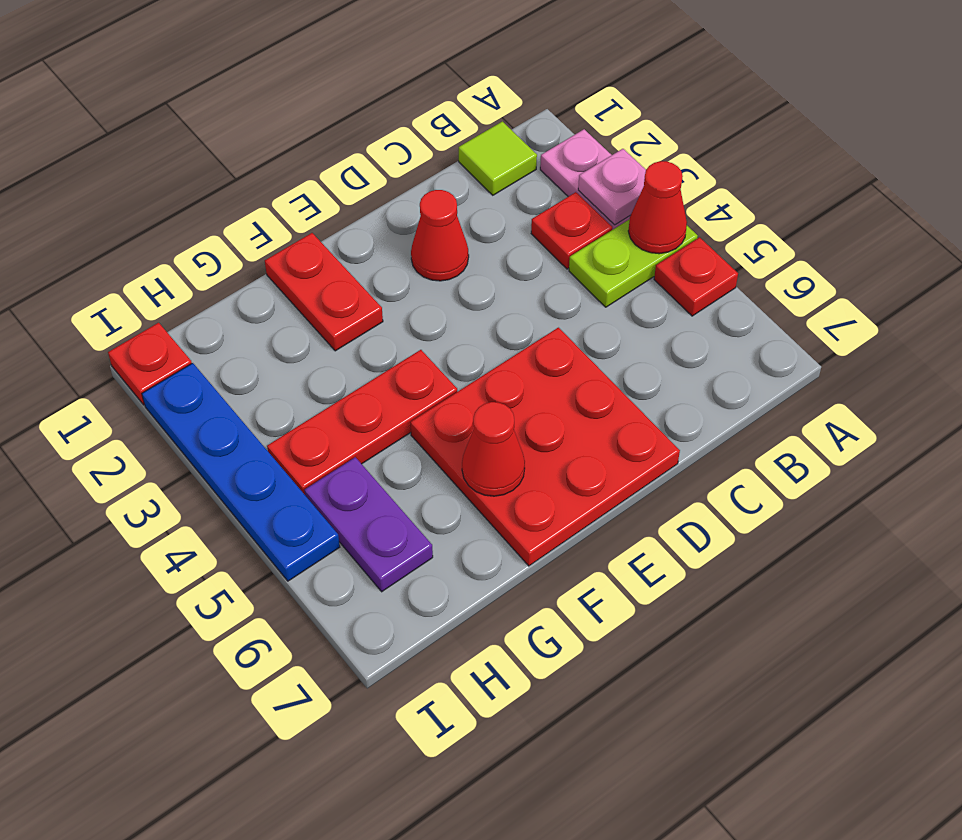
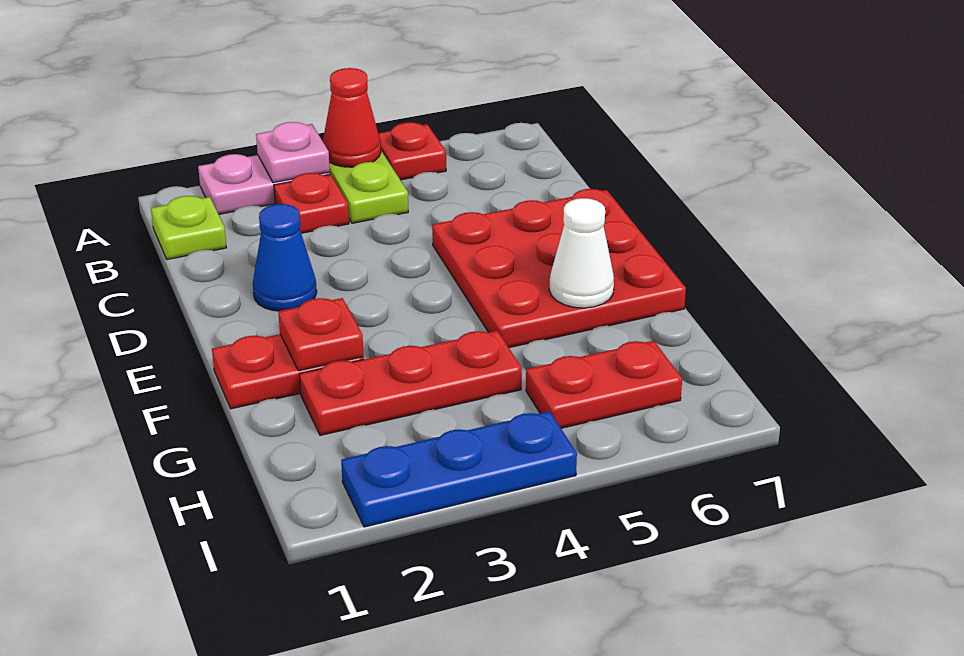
lime tile B1 level 1 -> lime plate B1 level 1
red cone D2 level 1 -> blue cone D2 level 1
red plate F4:H4 level 1 -> red plate G2:G4 level 1
red cone F6 level 2 -> white cone F6 level 2
purple plate H5:H6 level 1 -> red plate H5:H6 level 1
red plate I1 level 1 -> red plate F2 level 2
blue plate I2:I5 level 1 -> blue plate I2:I4 level 1

